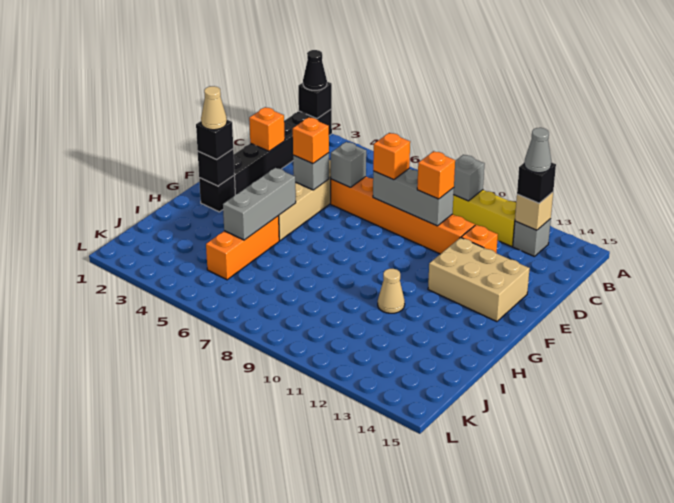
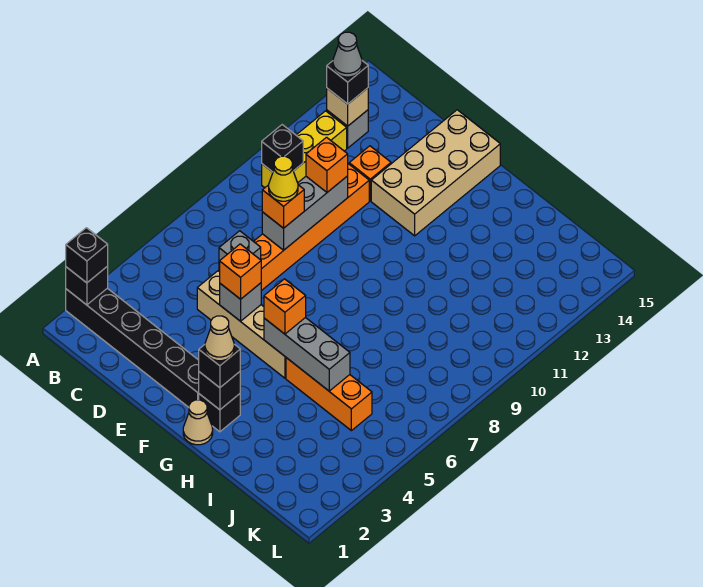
black cone A2 level 3 -> black brick A2 level 3
grey brick B10 level 2 -> black brick B10 level 2
orange brick D2 level 2 -> orange brick G5 level 3
none -> yellow cone D8 level 4
tan brick E12:F14 level 1 -> tan brick E12:F15 level 1
tan cone H11 level 1 -> tan cone G1 level 1

